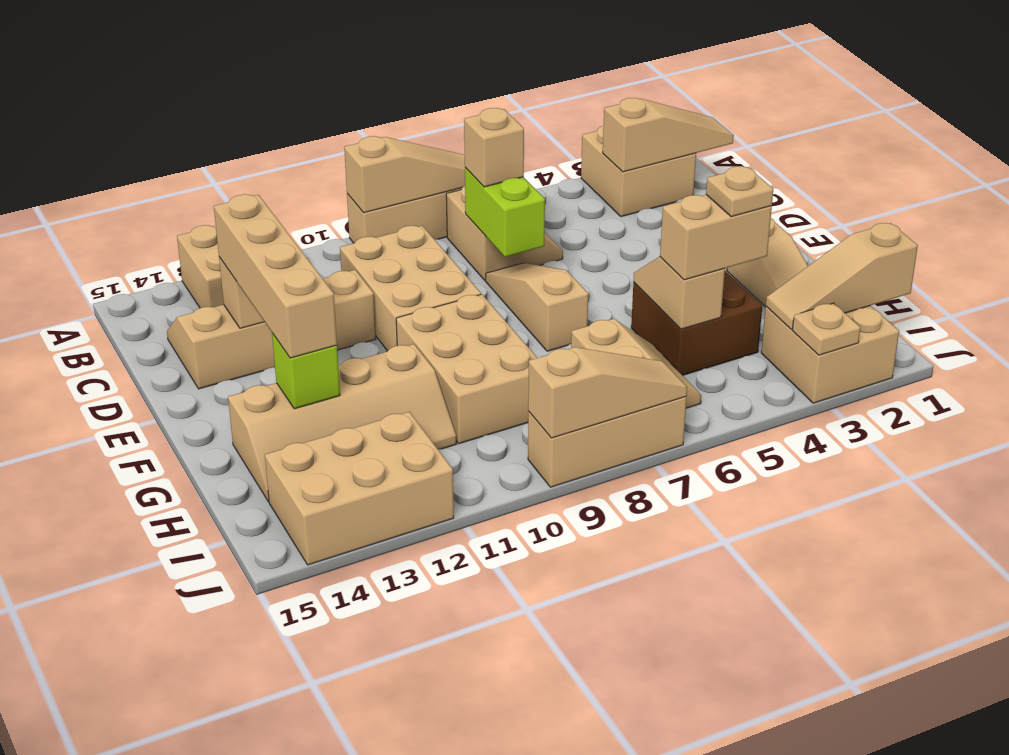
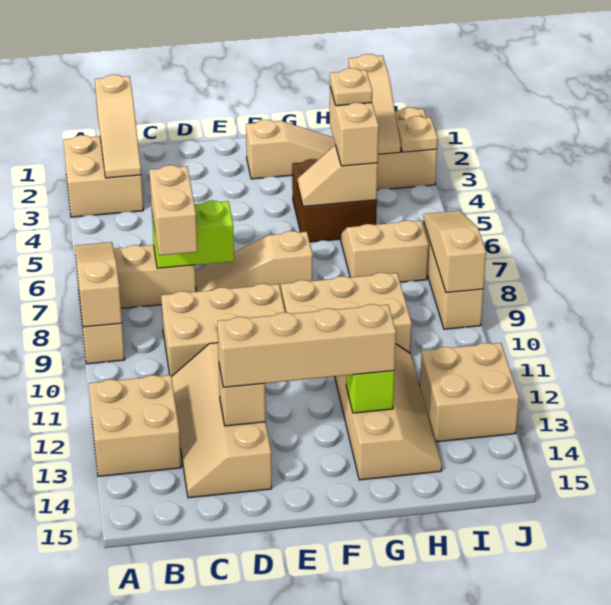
tan slope B1:B3 level 2 top 3 -> tan slope B1:B3 level 2 top 1
tan brick C7 level 3 -> tan brick C7:C8 level 3
tan brick I12:J14 level 1 -> tan brick I12:J13 level 1

